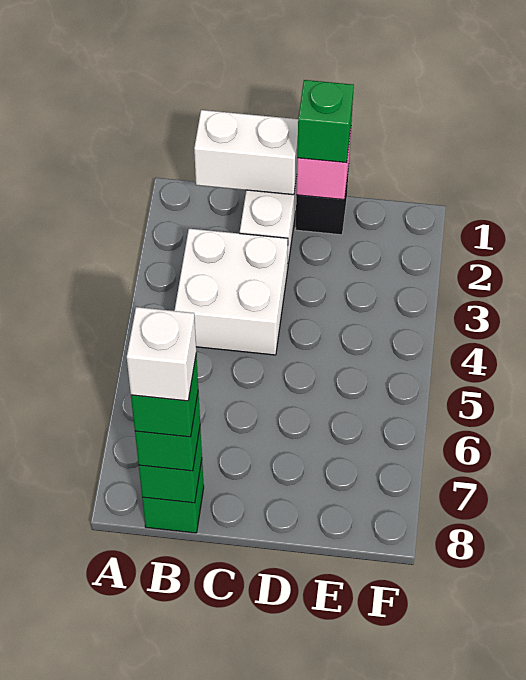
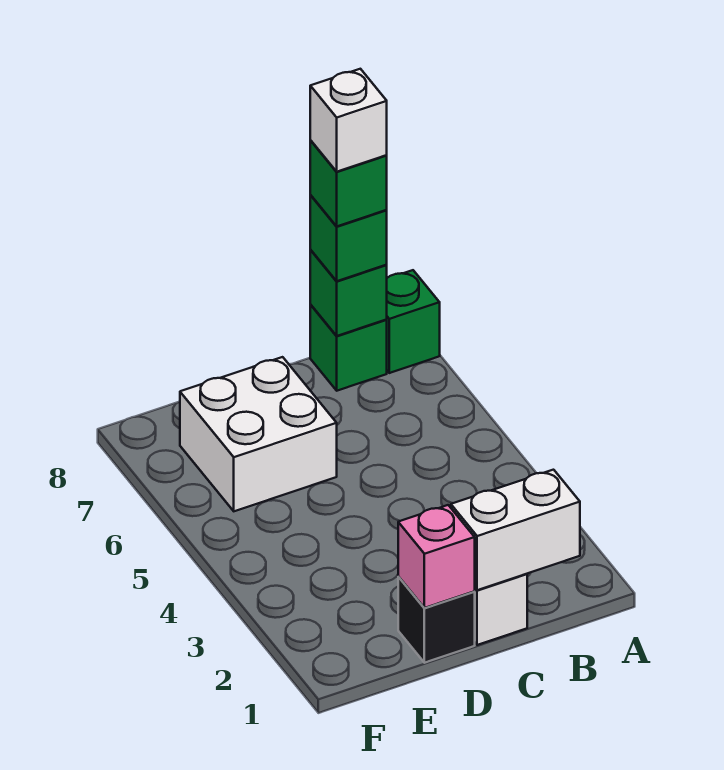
white brick B3:C4 level 1 -> white brick D6:E7 level 1
green brick D1 level 3 -> green brick A8 level 1

